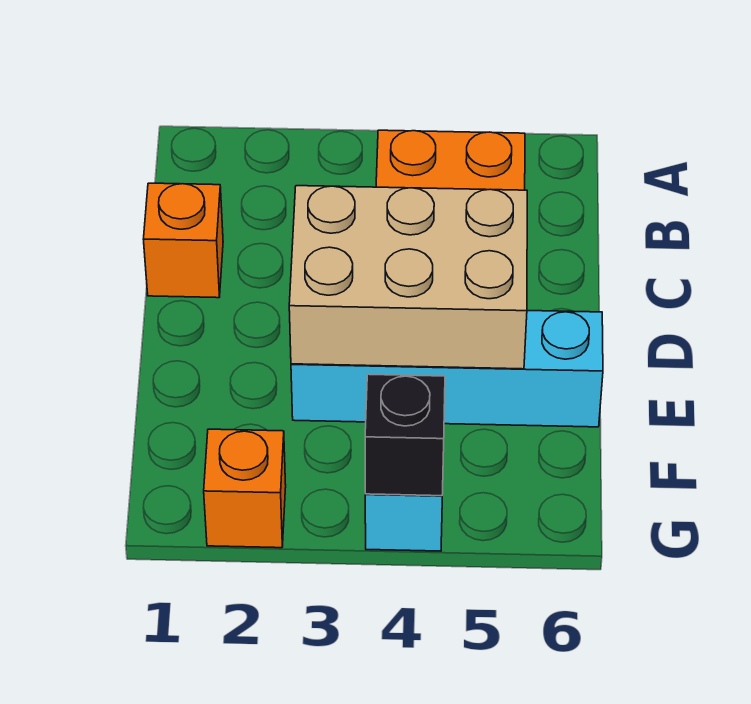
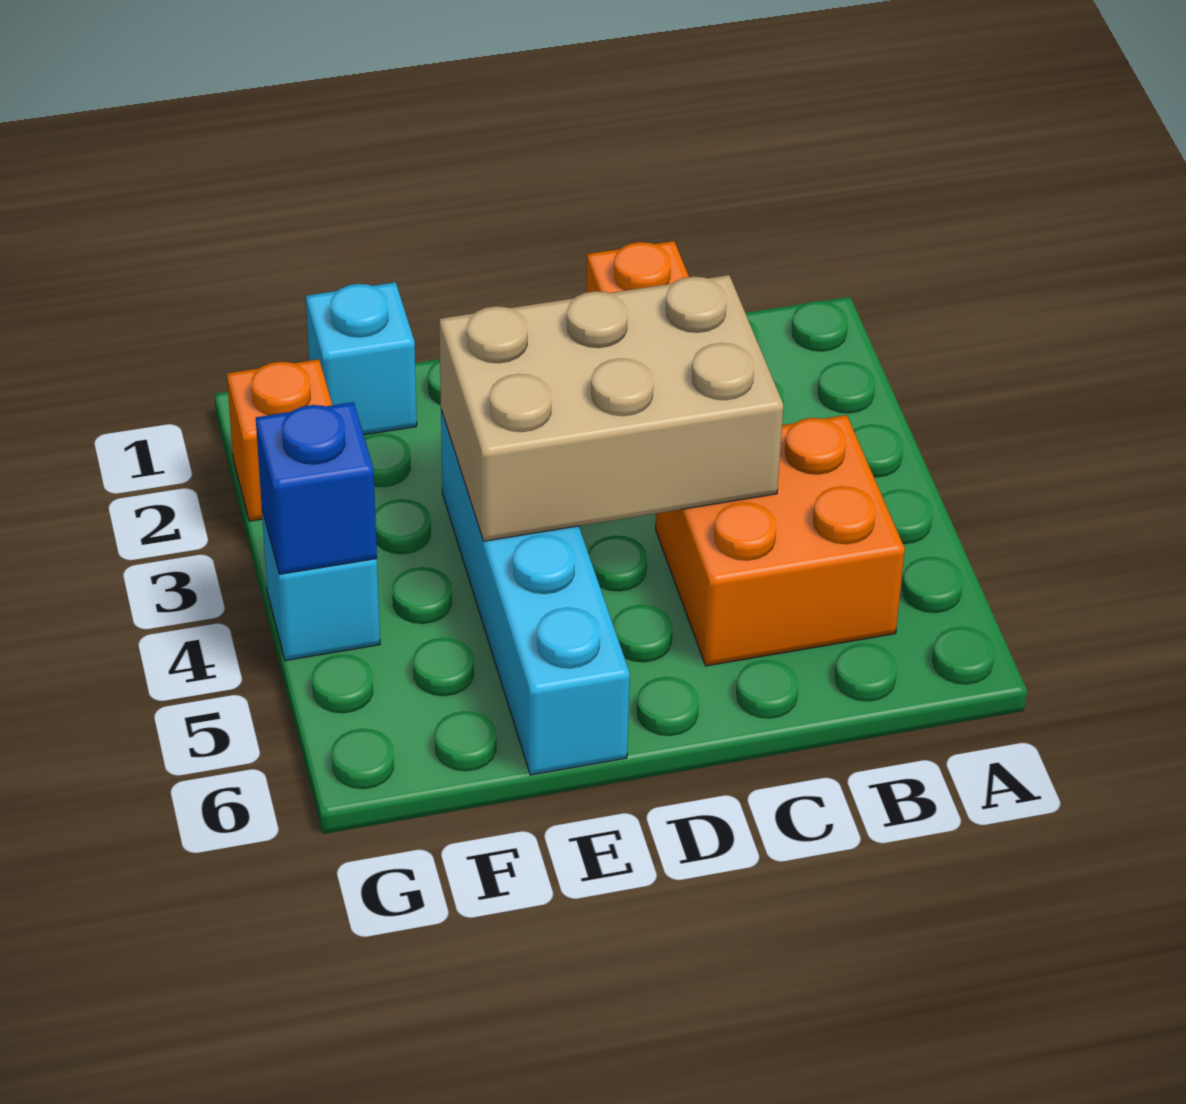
tan brick D3:E5 level 2 -> tan brick C3:E4 level 2
none -> cyan brick F1 level 1
black brick G4 level 2 -> blue brick G4 level 2

